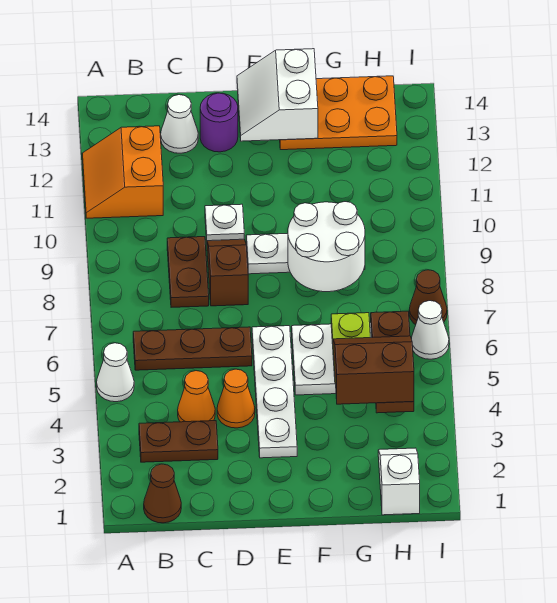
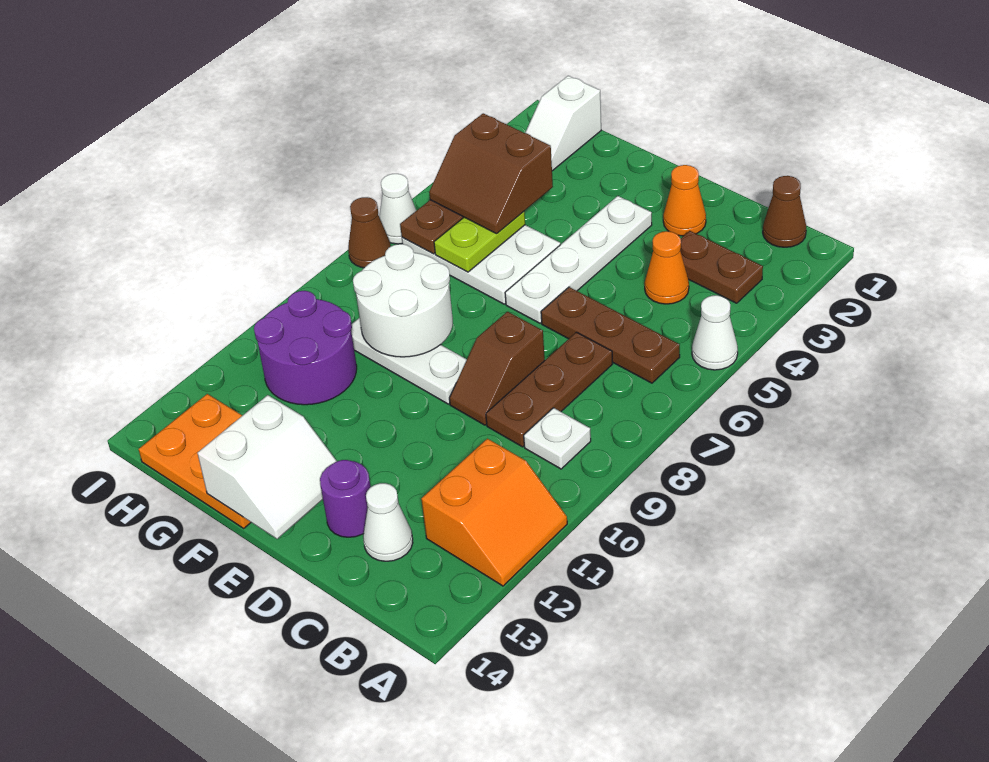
brown plate C8:C9 level 1 -> brown plate C7:C9 level 1
orange cone D4 level 1 -> orange cone D2 level 1
white plate D10 level 1 -> white plate B9 level 1
none -> purple round brick G10:H11 level 1

